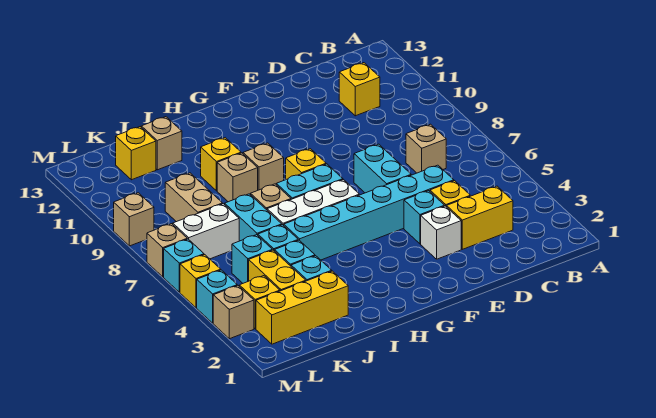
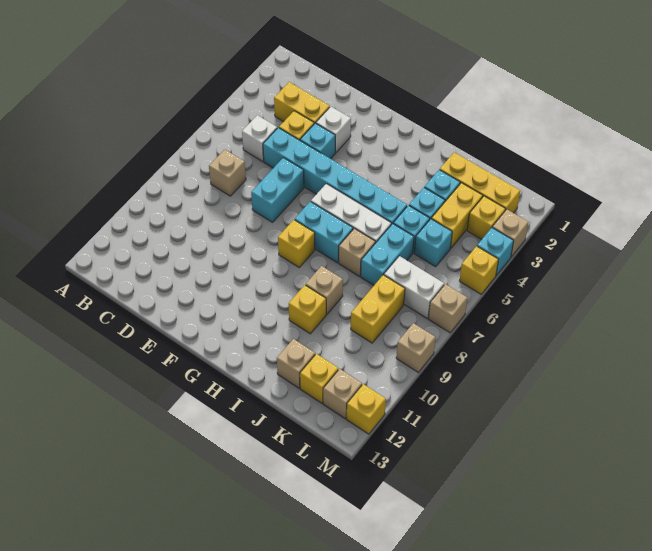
none -> white brick C5 level 1
yellow brick C11 level 1 -> yellow brick M12 level 1
tan brick H9 level 1 -> tan brick L12 level 1
tan brick K8:K9 level 1 -> yellow brick K8:K9 level 1
cyan brick M6 level 1 -> none

